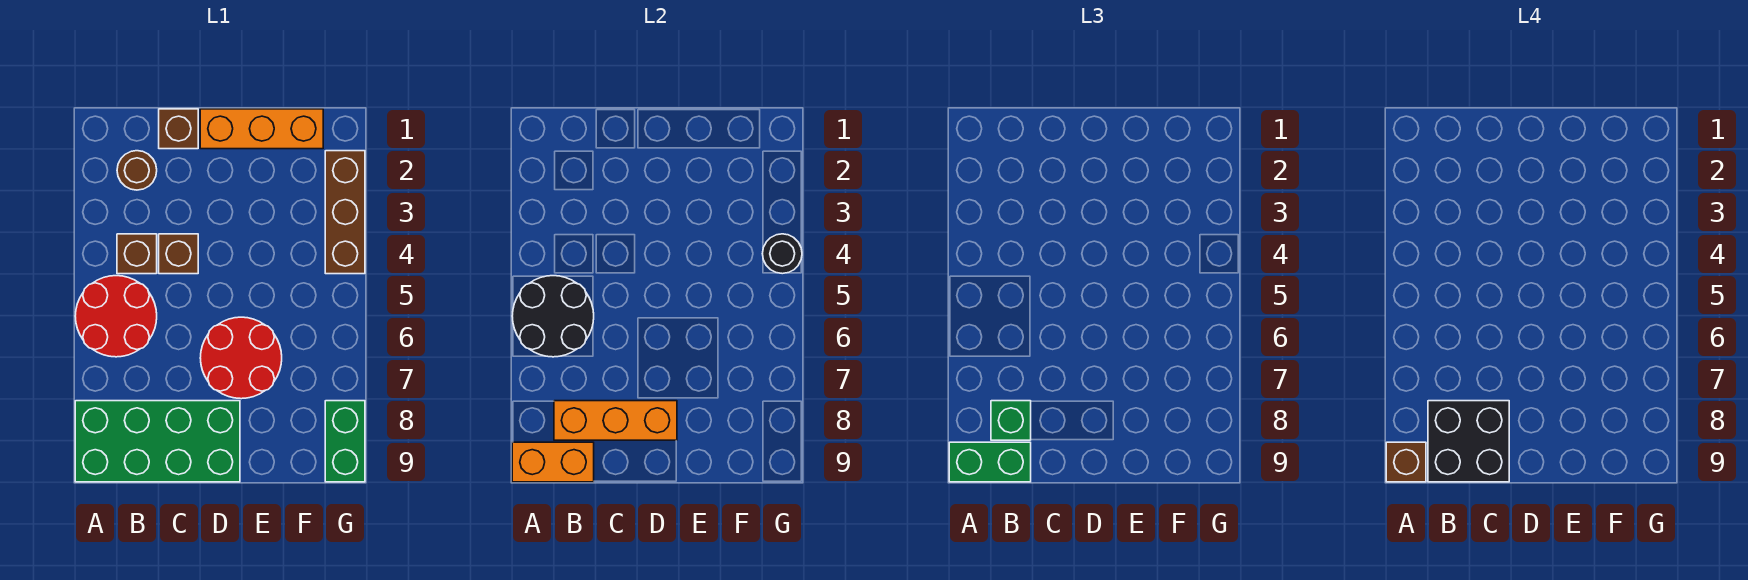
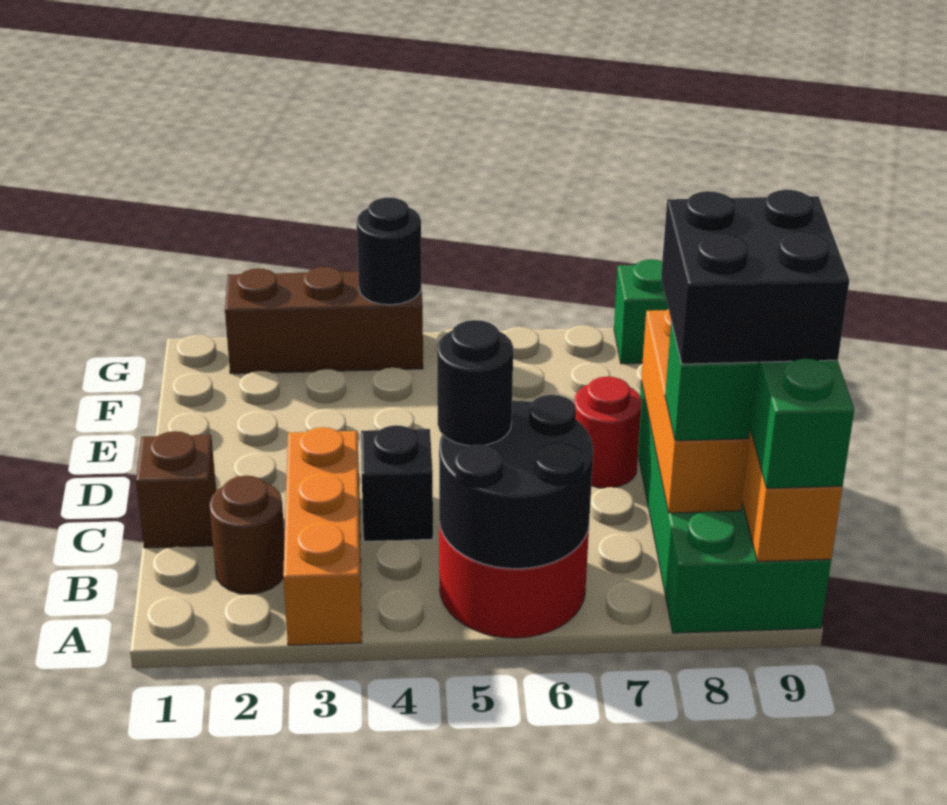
brown brick A9 level 4 -> none
brown brick B4 level 1 -> none
none -> black round brick B5 level 3
brown brick C4 level 1 -> black brick C4 level 1
orange brick D1:F1 level 1 -> orange brick A3:C3 level 1
red round brick D6:E7 level 1 -> red round brick D7 level 1

